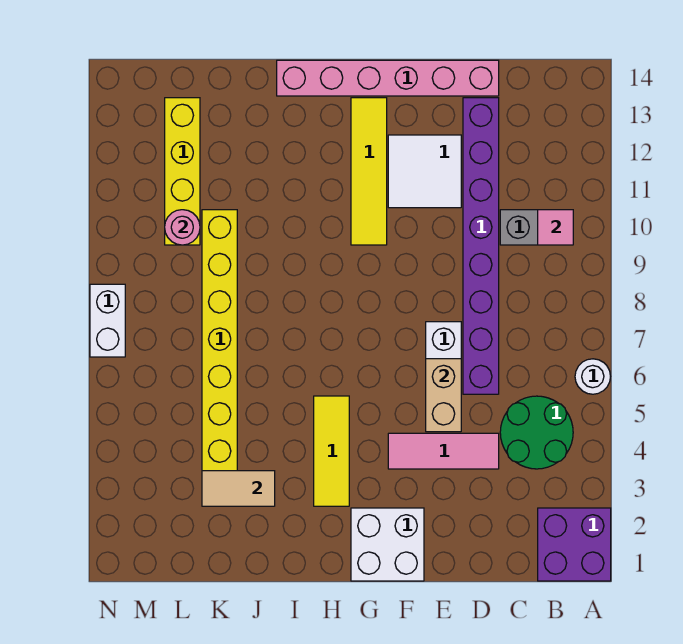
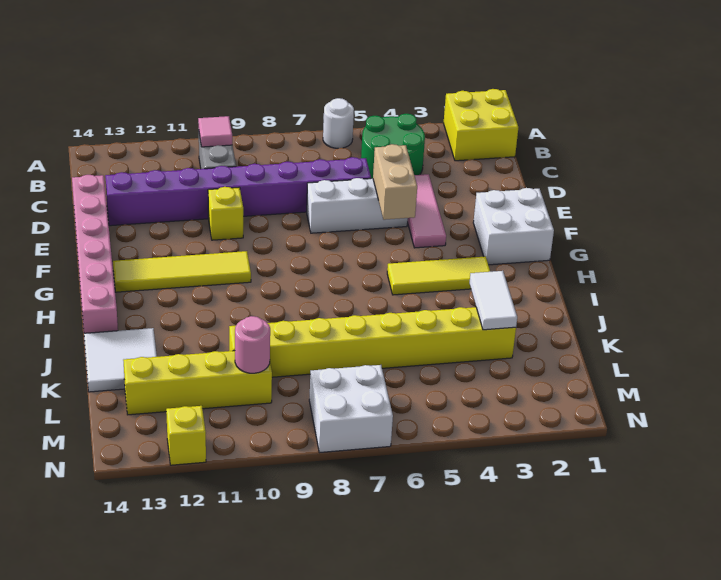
purple brick A1:B2 level 1 -> yellow brick A1:B2 level 1
tan brick E5:E6 level 2 -> tan brick E5:F5 level 2
none -> yellow brick E10 level 1
white tile E11:F12 level 1 -> white tile J13:K14 level 1
tan tile J3:K3 level 2 -> white tile J3:K3 level 2
white brick N7:N8 level 1 -> white brick M7:N8 level 1
none -> yellow brick N12 level 1

